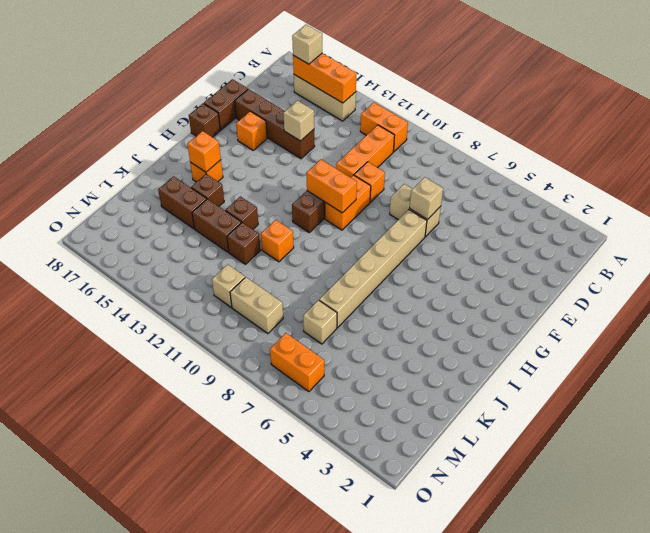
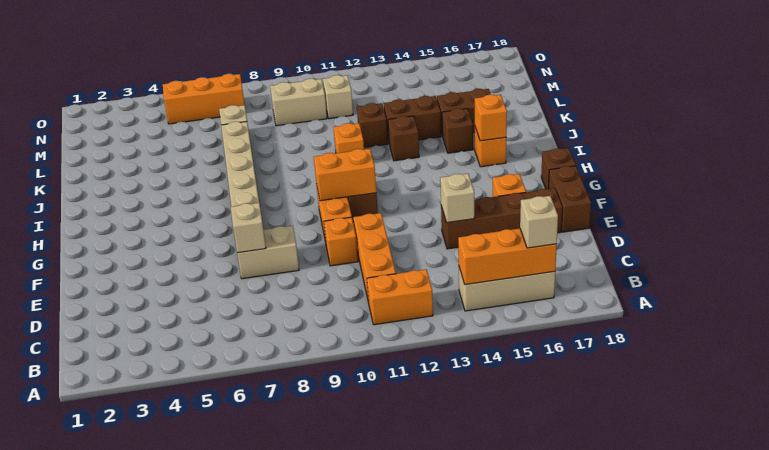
orange brick N6:N7 level 1 -> orange brick N5:N7 level 1

